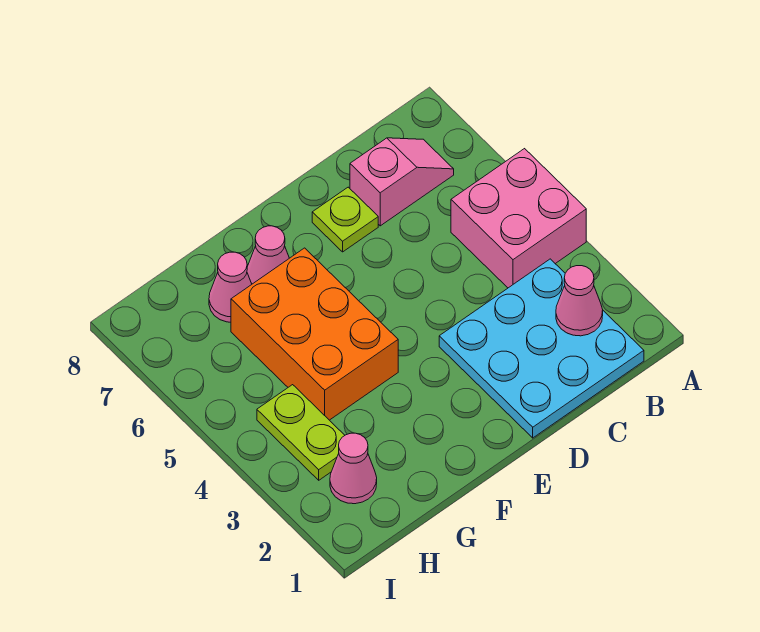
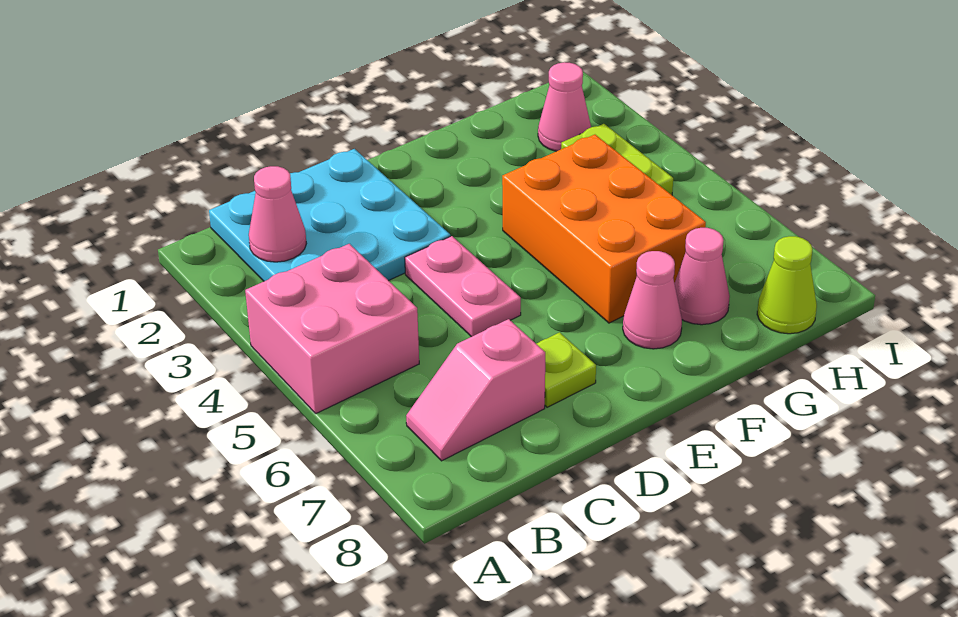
none -> pink plate D4:D5 level 1
none -> lime cone H8 level 1

